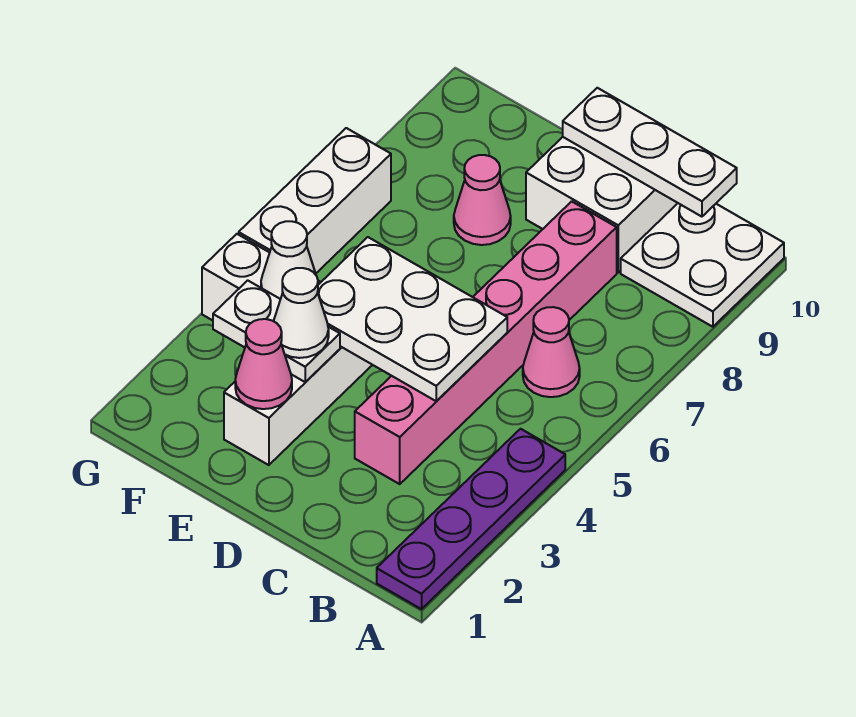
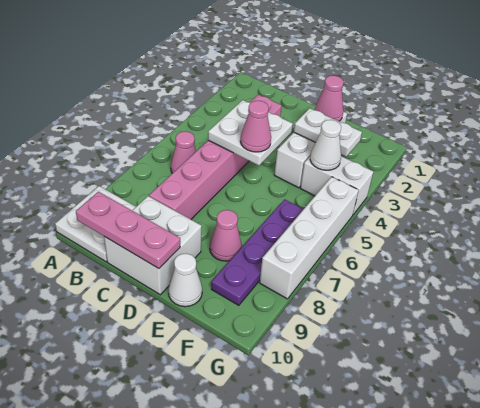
purple plate A1:A4 level 1 -> purple plate F6:F9 level 1
white plate B10:D10 level 2 -> pink plate B10:D10 level 2
white plate C4:E5 level 2 -> white plate C4:D5 level 2
none -> pink cone D5 level 3
white cone E3 level 3 -> white cone E10 level 1
white brick G5:G7 level 1 -> white brick G5:G8 level 1

